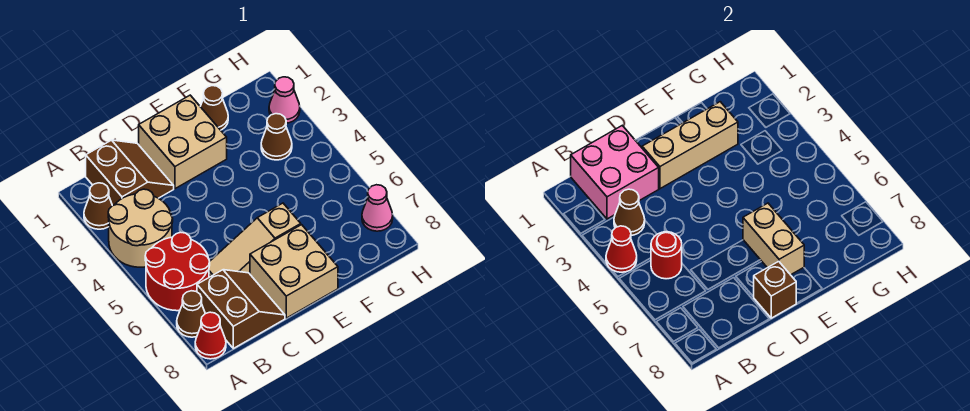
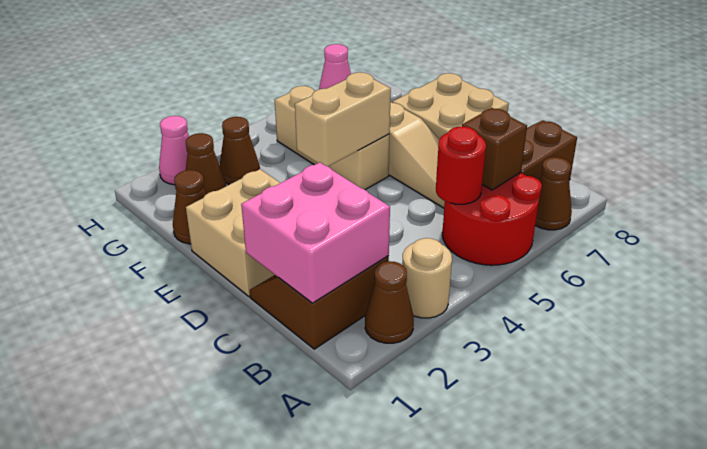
tan round brick A3:B4 level 1 -> tan round brick A3 level 1
red cone A4 level 2 -> none
red cone A8 level 1 -> none
brown cone B3 level 2 -> brown cone G2 level 1
tan brick D2:F2 level 2 -> tan brick E5:G5 level 1
brown brick D8 level 2 -> brown brick B6 level 2
tan brick E6:E7 level 2 -> tan brick E4:E5 level 2

